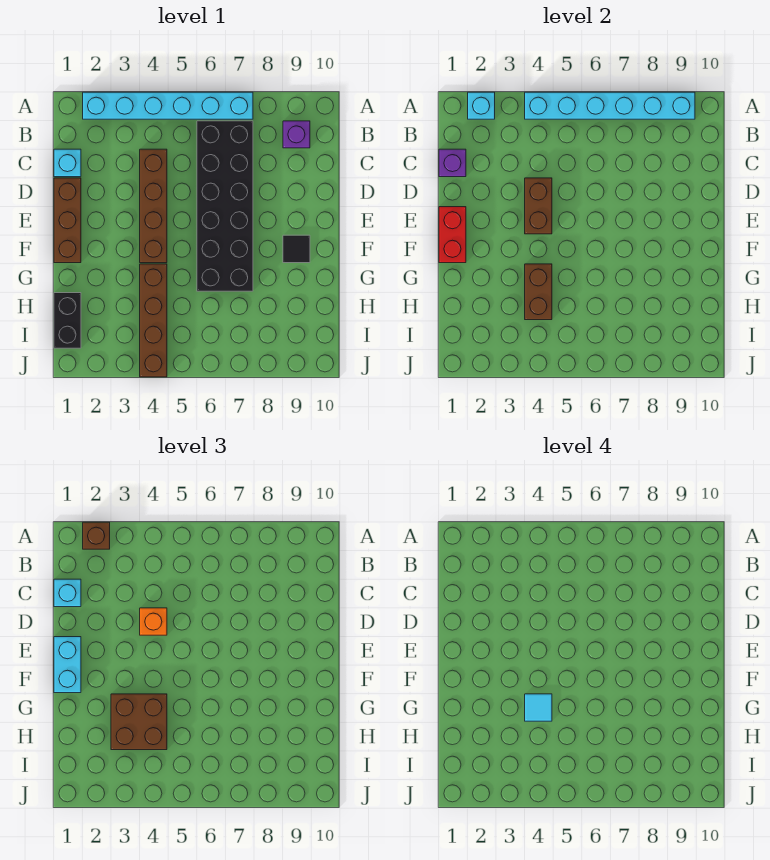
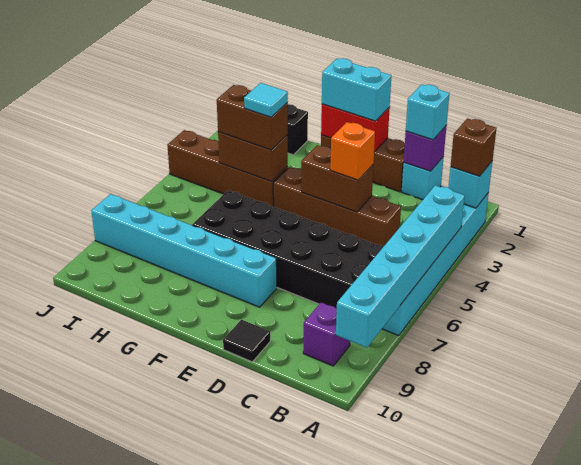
none -> cyan brick E8:J8 level 1
black tile F9 level 1 -> black tile D10 level 1
brown brick G3:H4 level 3 -> brown brick G4:H4 level 3

